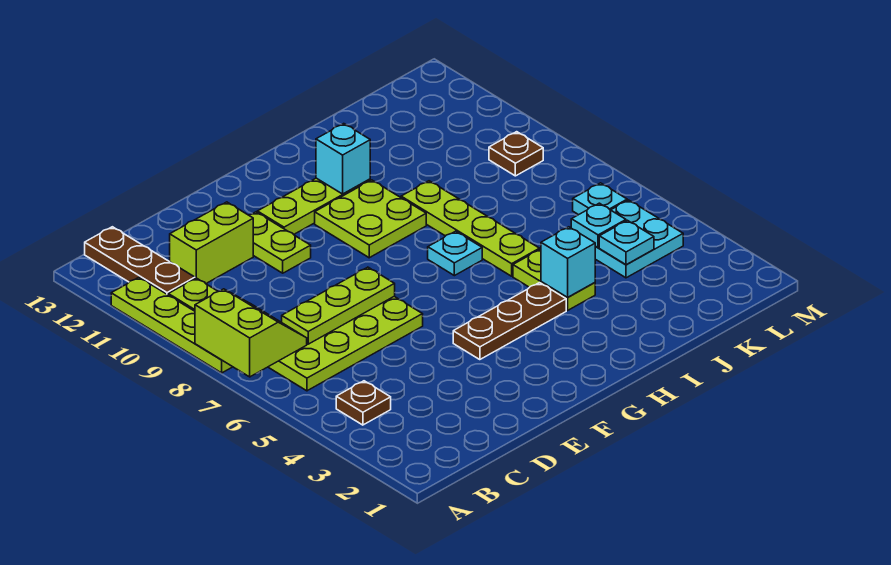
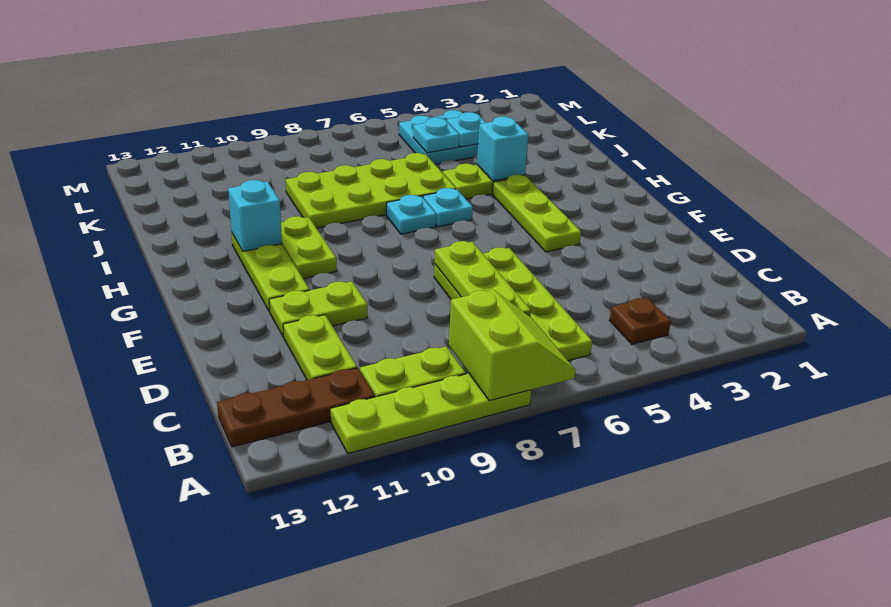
lime slope A7:B8 level 2 top A -> lime slope A7:B8 level 2 top 8
lime brick C11:D11 level 1 -> lime plate C11:D11 level 1
brown plate F4:H4 level 1 -> lime plate F4:H4 level 1
lime plate G9:H10 level 1 -> lime plate G10:H10 level 1
lime plate I6:I9 level 1 -> lime plate I6:J9 level 1
cyan plate L6 level 1 -> cyan plate H6 level 1
brown plate L9 level 1 -> none

